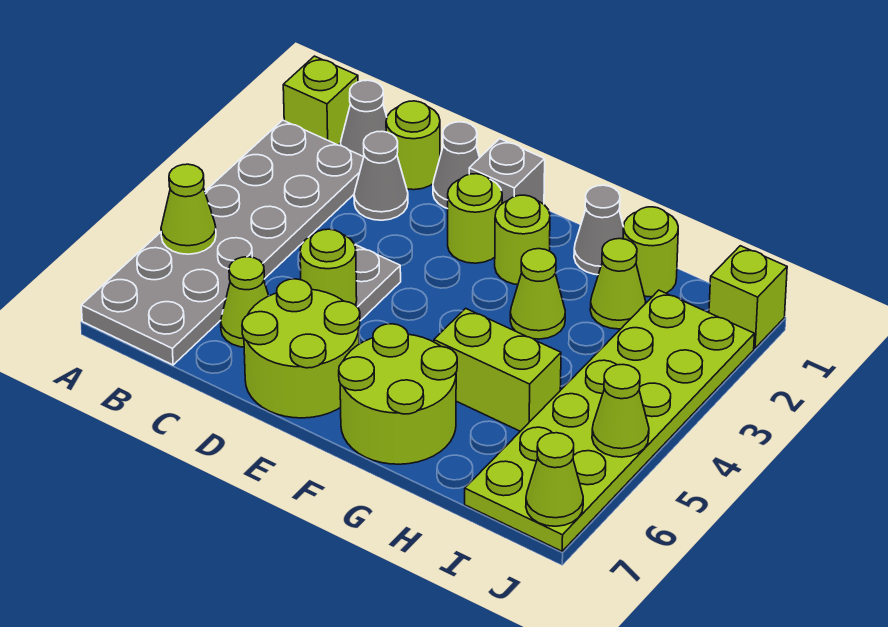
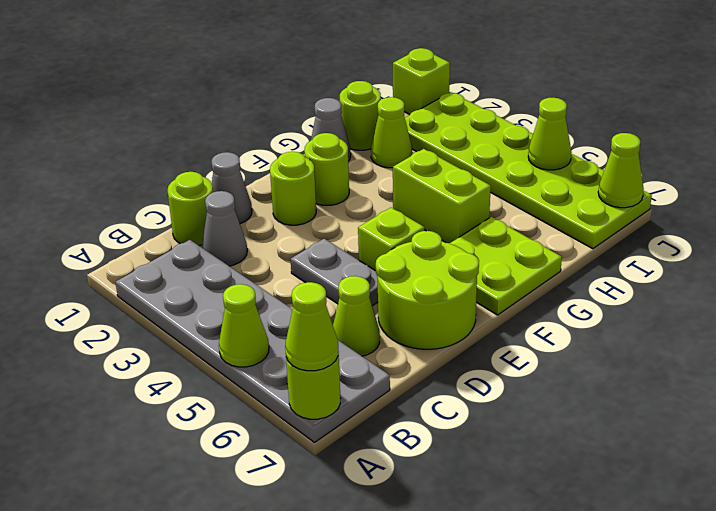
lime brick A1 level 1 -> lime brick E5 level 1
grey cone B1 level 1 -> none
lime round brick D5 level 2 -> lime round brick A7 level 2
grey brick E1 level 1 -> none
lime round brick F6:G7 level 1 -> lime plate F6:G7 level 1
lime cone G3 level 1 -> lime cone A7 level 3
lime brick G5:H5 level 1 -> lime brick G4:G5 level 1

